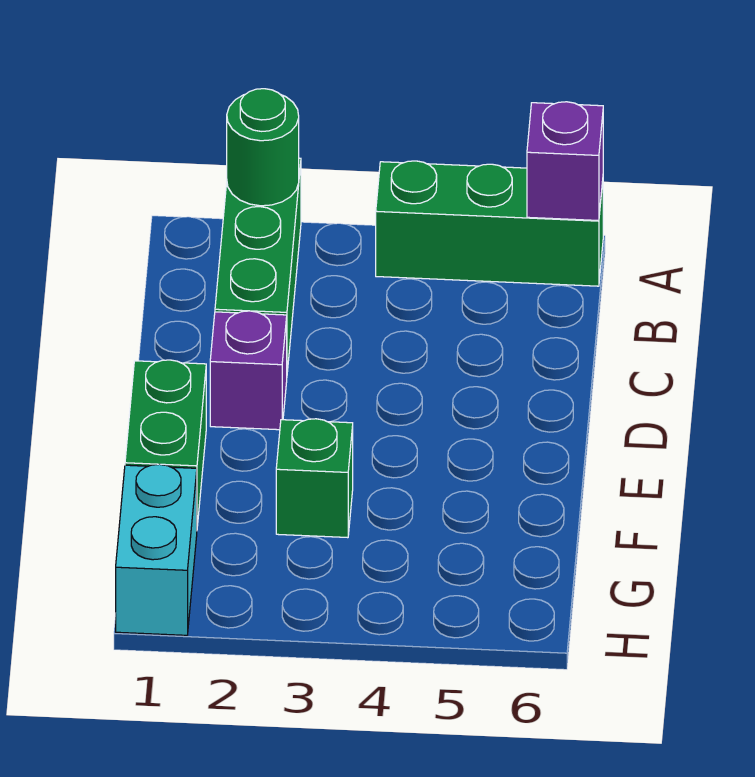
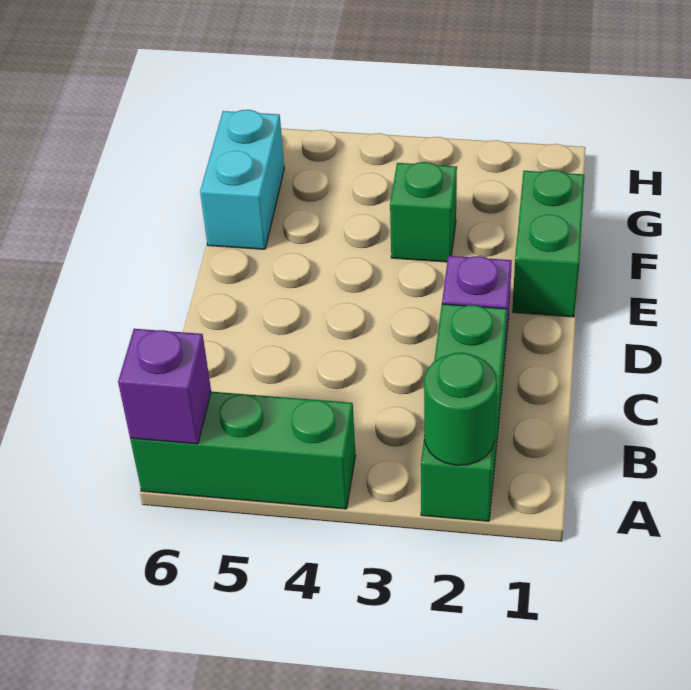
cyan brick G1:H1 level 1 -> cyan brick F6:G6 level 1

